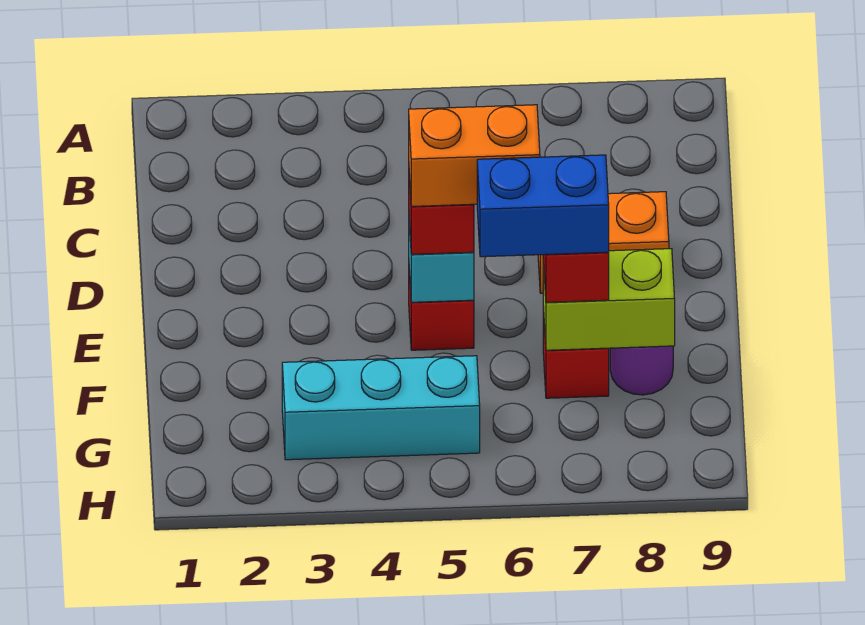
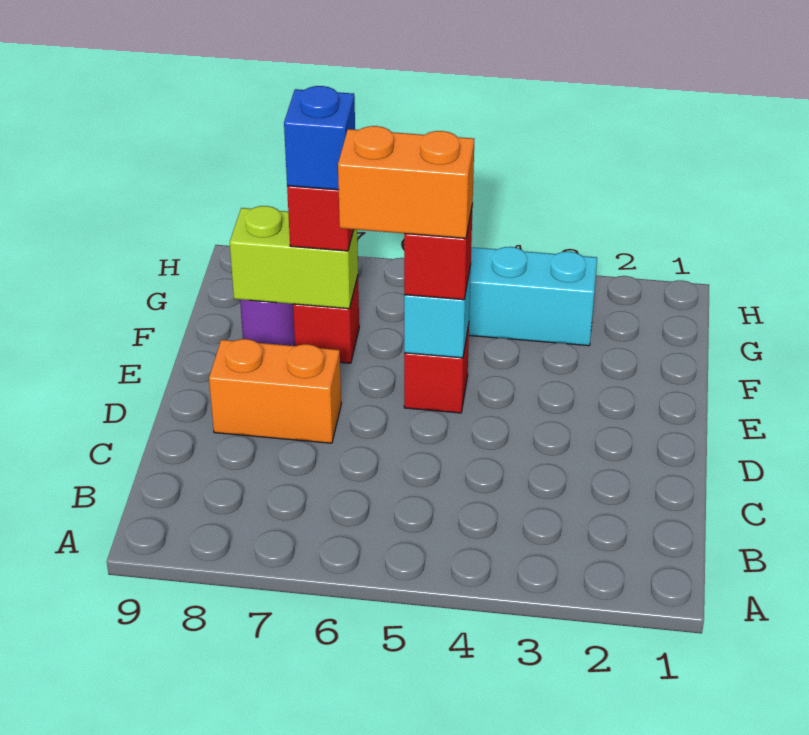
blue brick F6:F7 level 4 -> blue brick F7 level 4

